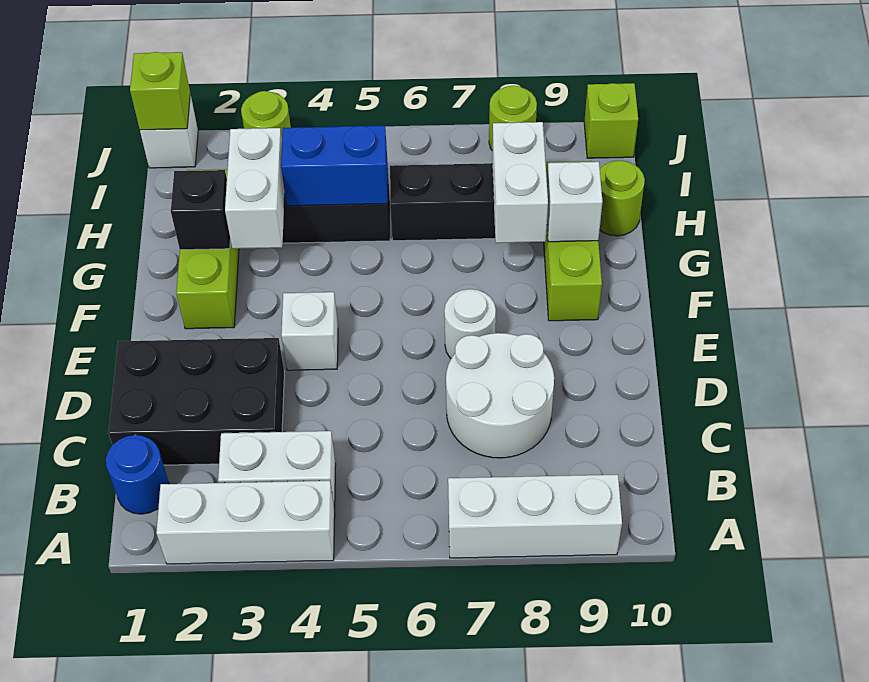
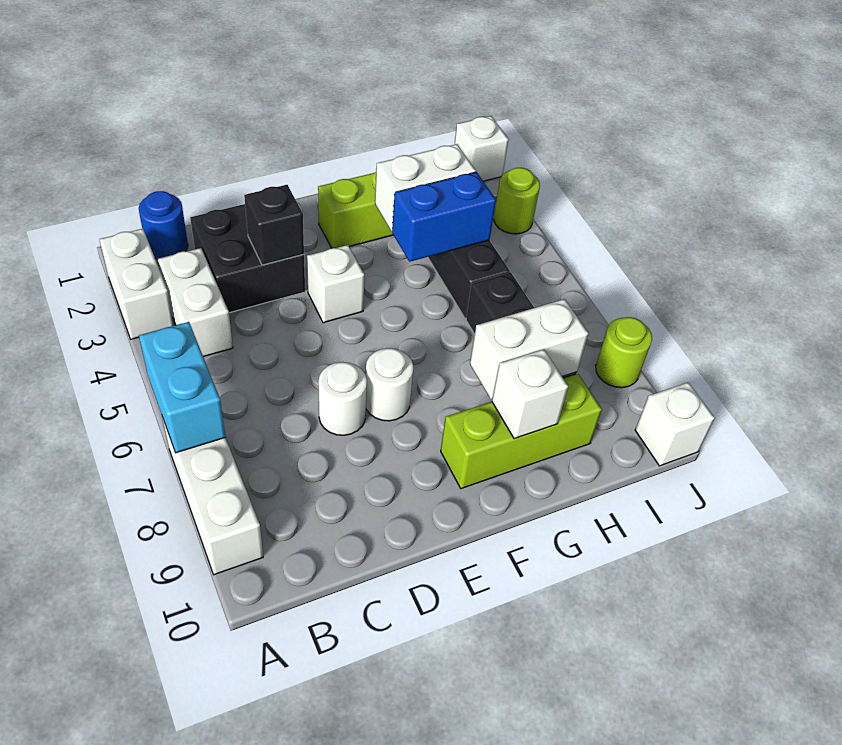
white brick A2:A4 level 1 -> white brick A2:A3 level 1
none -> cyan brick A6:A7 level 2
black brick C1:D3 level 1 -> black brick C2:D3 level 1
white round brick C7:D8 level 1 -> white round brick D7 level 1
black brick G2 level 2 -> black brick D3 level 2
blue brick H4:H5 level 2 -> blue brick G4:H4 level 2
lime round brick H10 level 1 -> none
lime brick J1 level 2 -> none
lime brick J10 level 1 -> white brick J10 level 1

